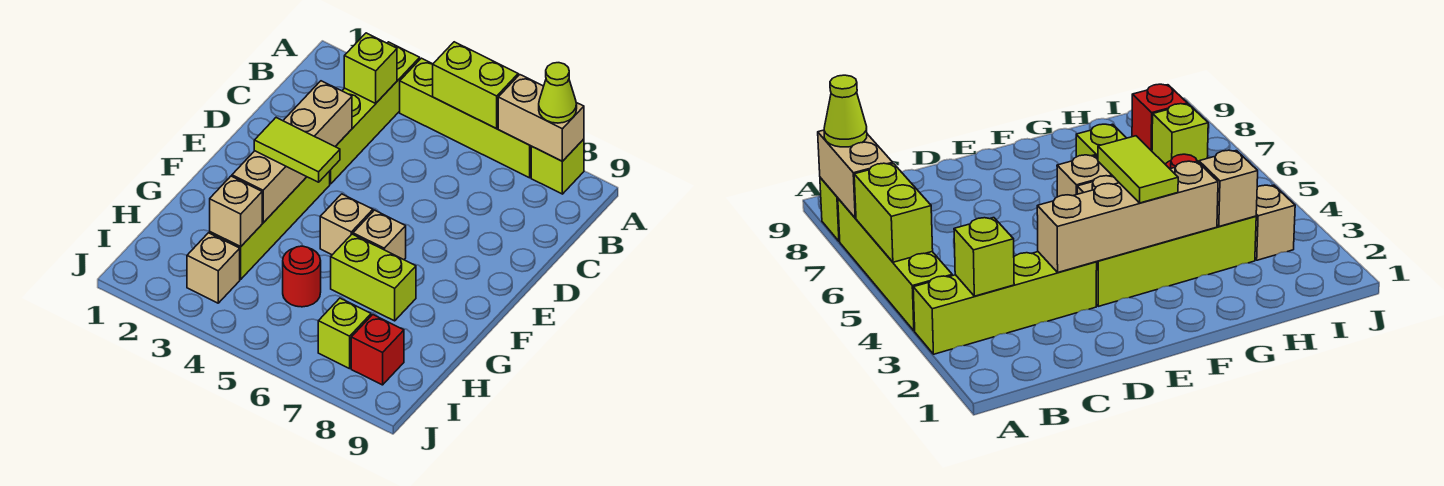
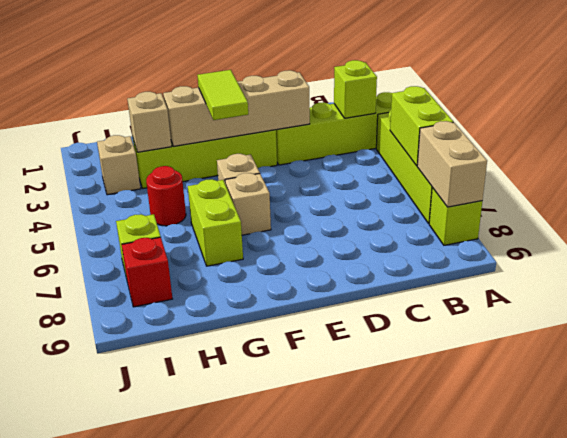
lime cone A8 level 3 -> none

